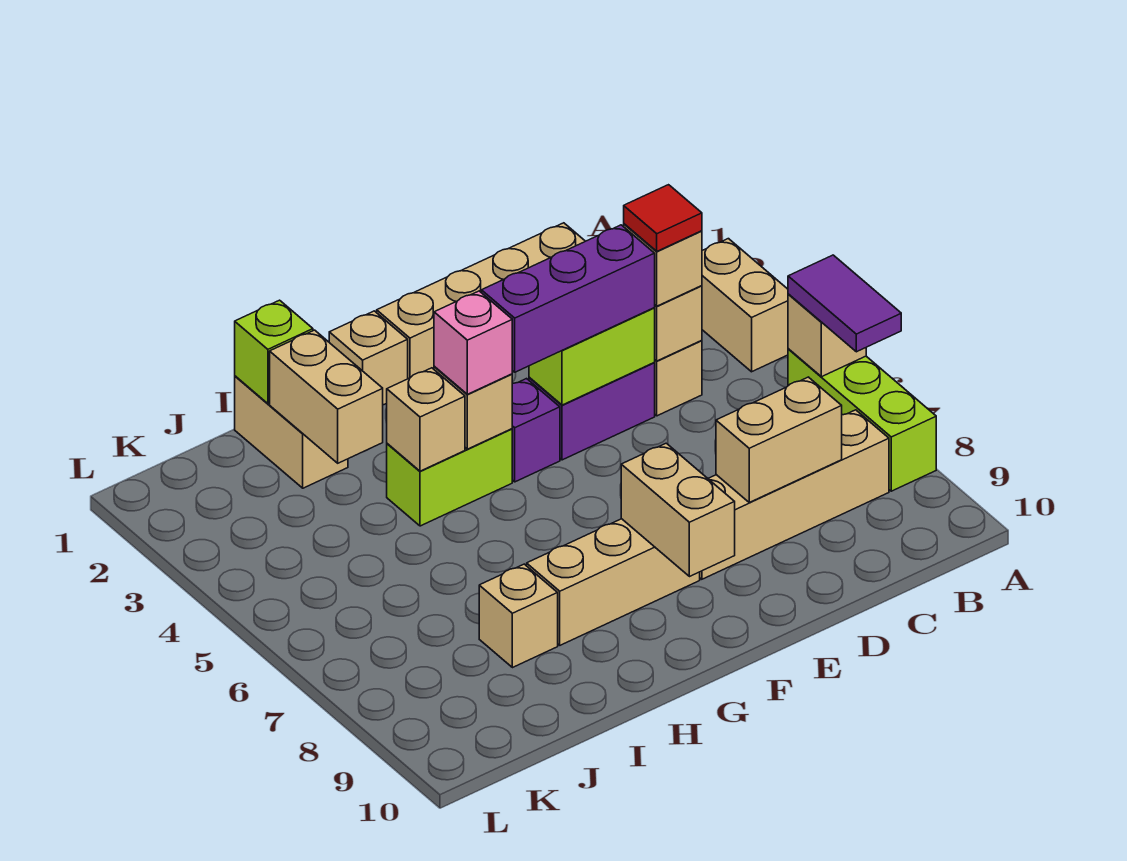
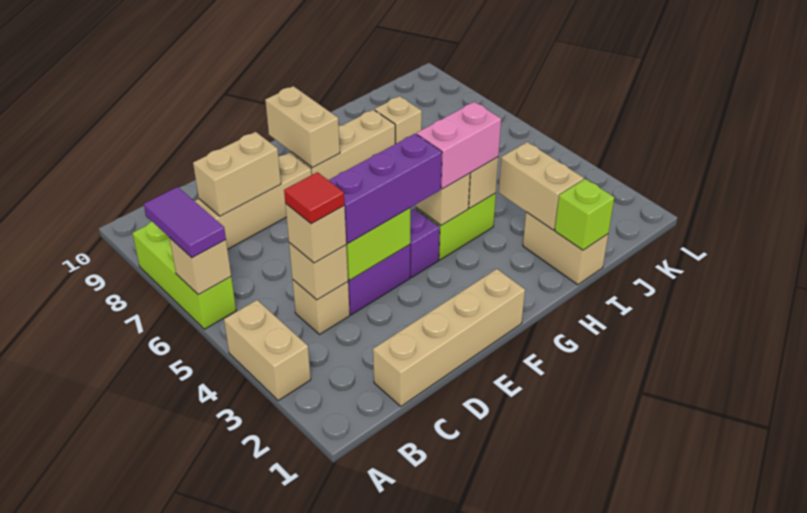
tan brick G1 level 1 -> none
pink brick G4 level 3 -> pink brick G4:H4 level 3

